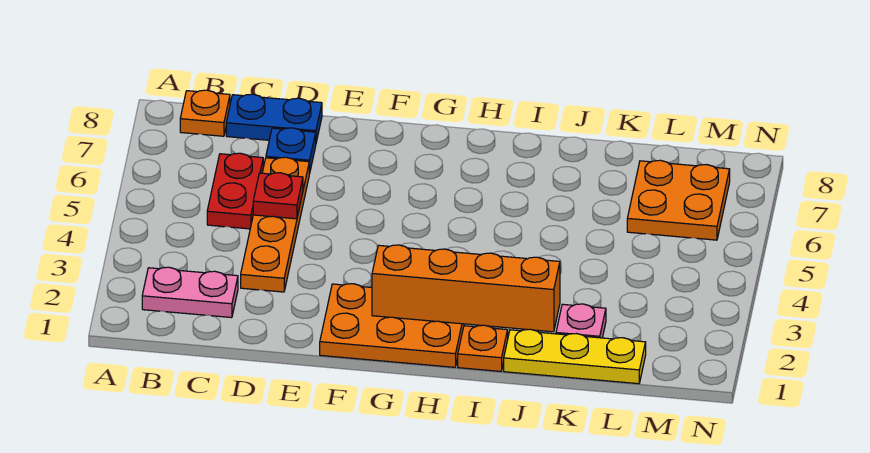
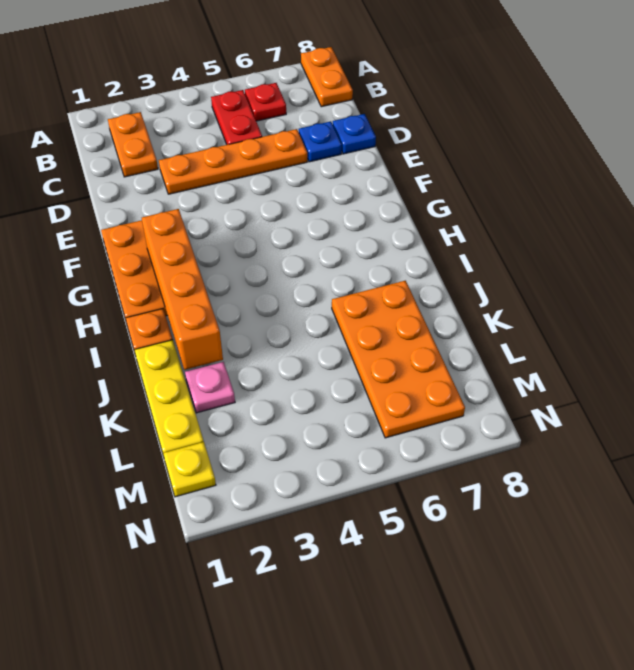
pink plate B2:C2 level 1 -> orange plate B2:C2 level 1
orange plate B8 level 1 -> orange plate A8:B8 level 1
red plate C5:C6 level 1 -> red plate B5:C5 level 1
blue plate C8:D8 level 1 -> blue plate D8 level 1
red plate D5 level 2 -> red plate B6 level 1
orange plate L6:M7 level 1 -> orange plate J6:M7 level 1
none -> yellow plate M1 level 1

